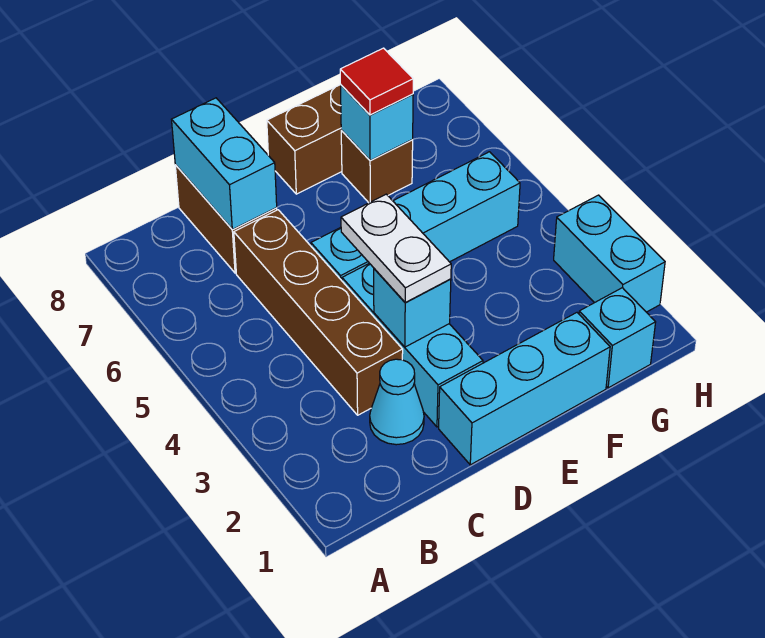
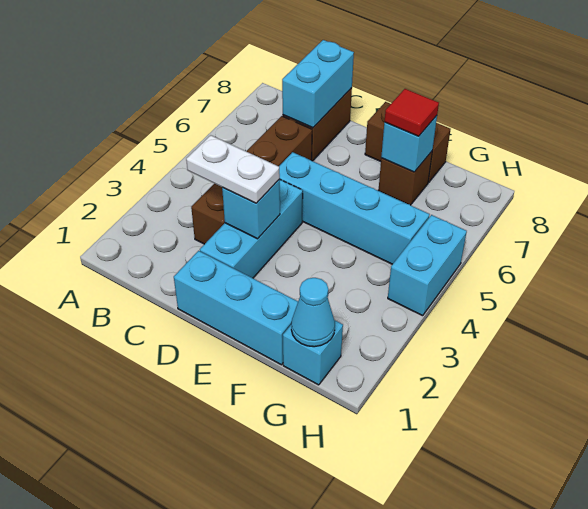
cyan cone C2 level 1 -> cyan cone G1 level 2
white plate D3:D4 level 3 -> white plate C3:D3 level 3
cyan brick H2:H3 level 1 -> cyan brick H4:H5 level 1

